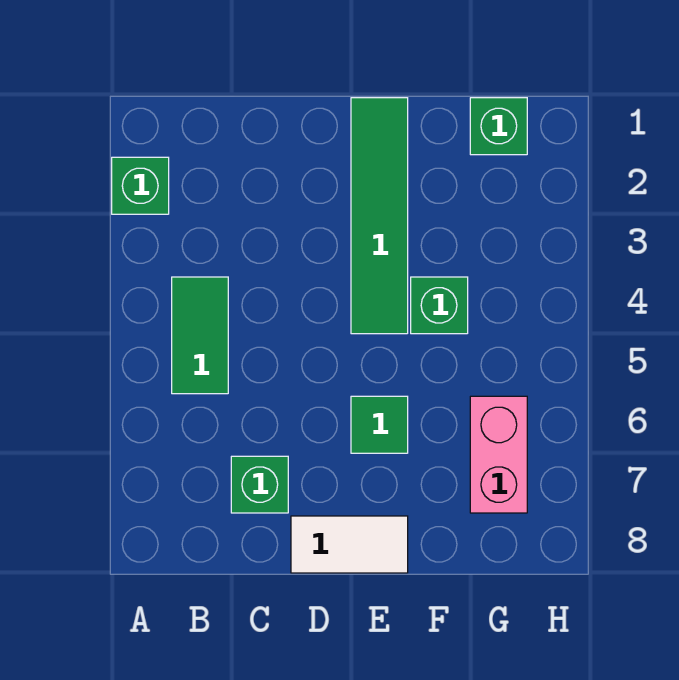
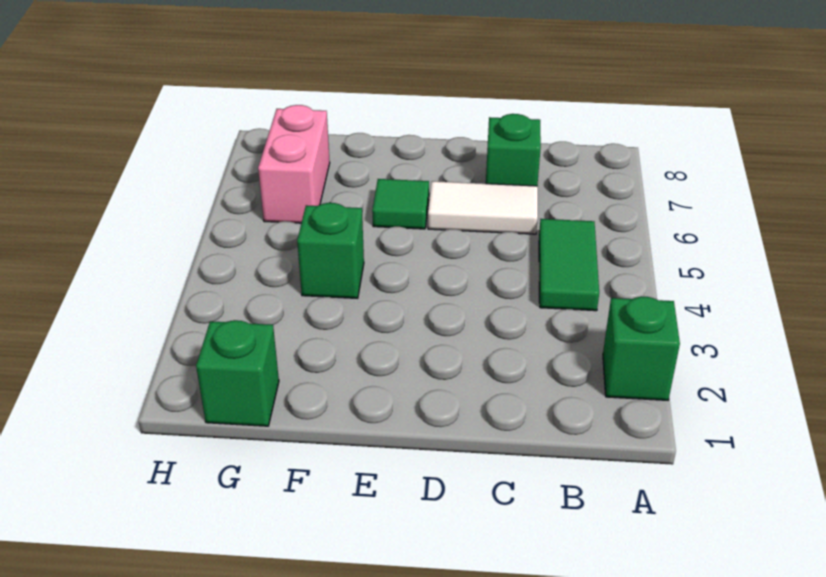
white tile D8:E8 level 1 -> white tile C6:D6 level 1
green tile E1:E4 level 1 -> none

